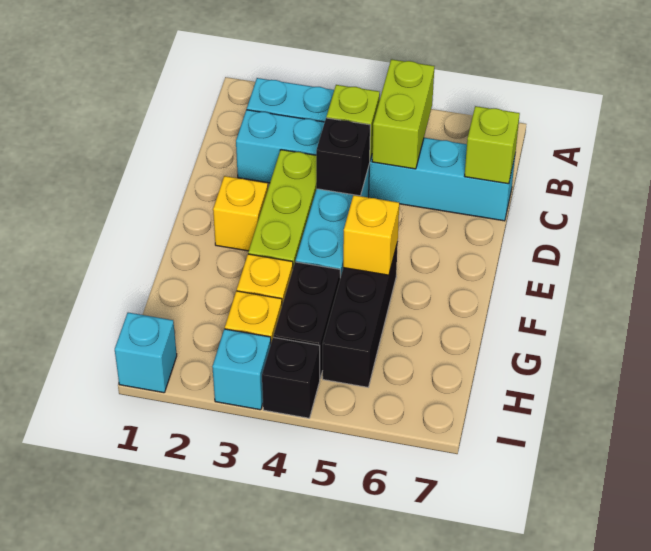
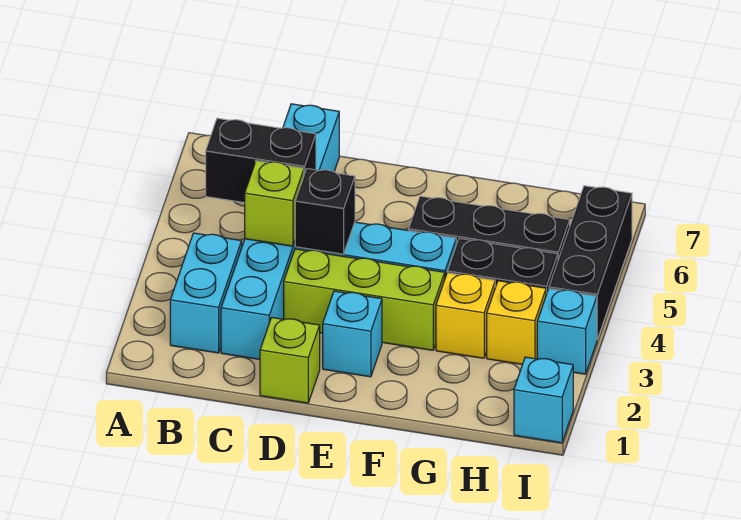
lime brick B5:C5 level 2 -> black brick B5:C5 level 2
lime brick C7 level 2 -> lime brick D1 level 1
yellow brick E2 level 1 -> cyan brick E2 level 1
yellow brick F5 level 2 -> none
black brick I4 level 1 -> black brick I4:I6 level 1

